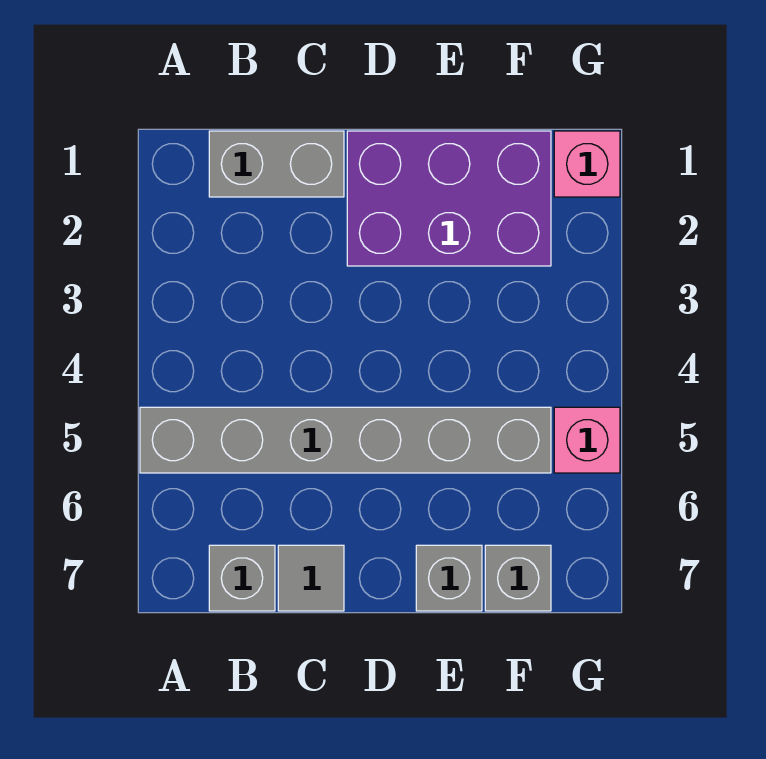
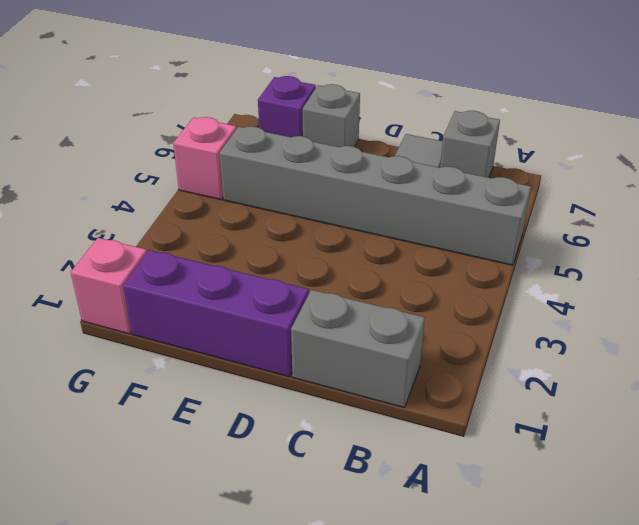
purple brick D1:F2 level 1 -> purple brick D1:F1 level 1
grey brick F7 level 1 -> purple brick F7 level 1

